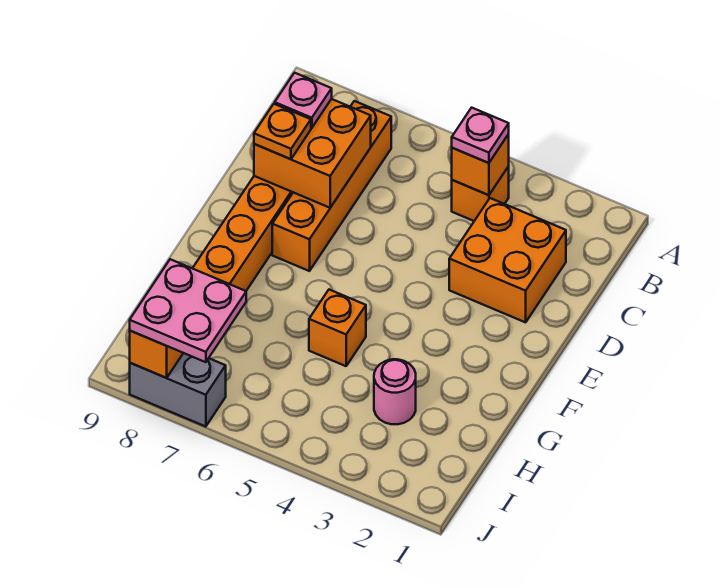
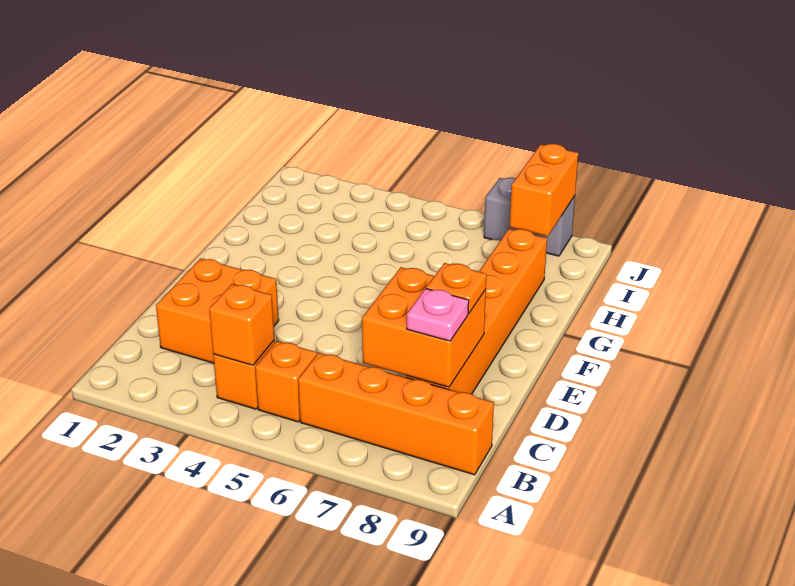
pink plate B4 level 3 -> none
orange brick B7:E7 level 1 -> orange brick B6:B9 level 1
orange brick G5 level 1 -> orange brick B5 level 1
pink round brick H3 level 1 -> none
pink plate I7:J8 level 3 -> none

